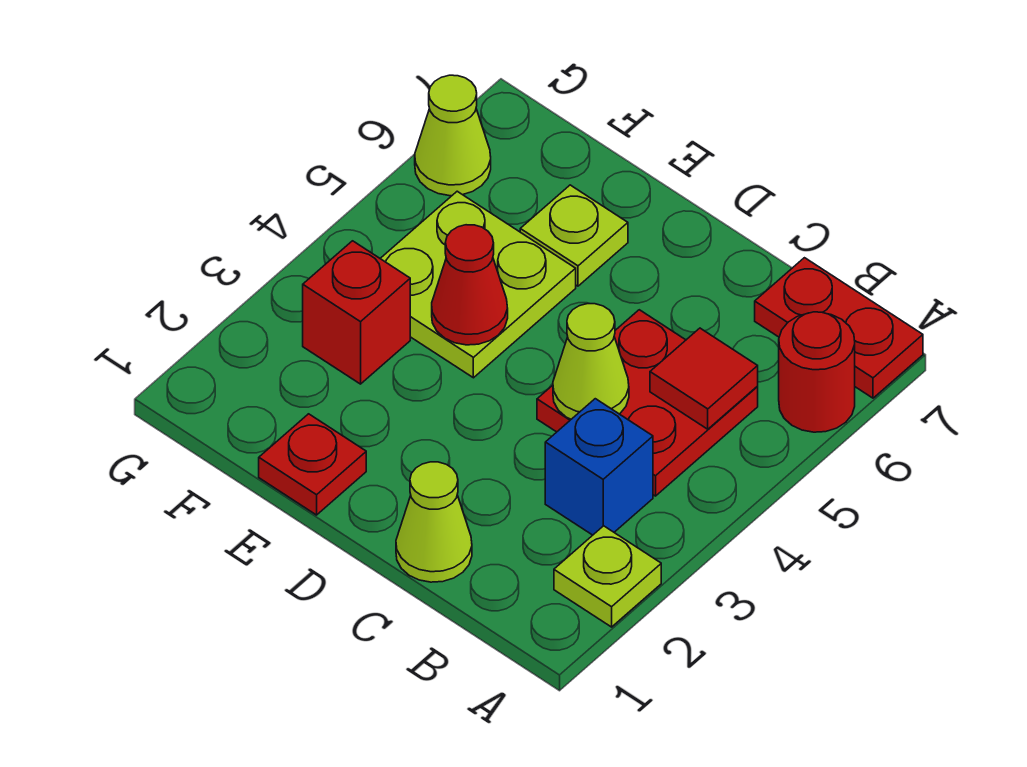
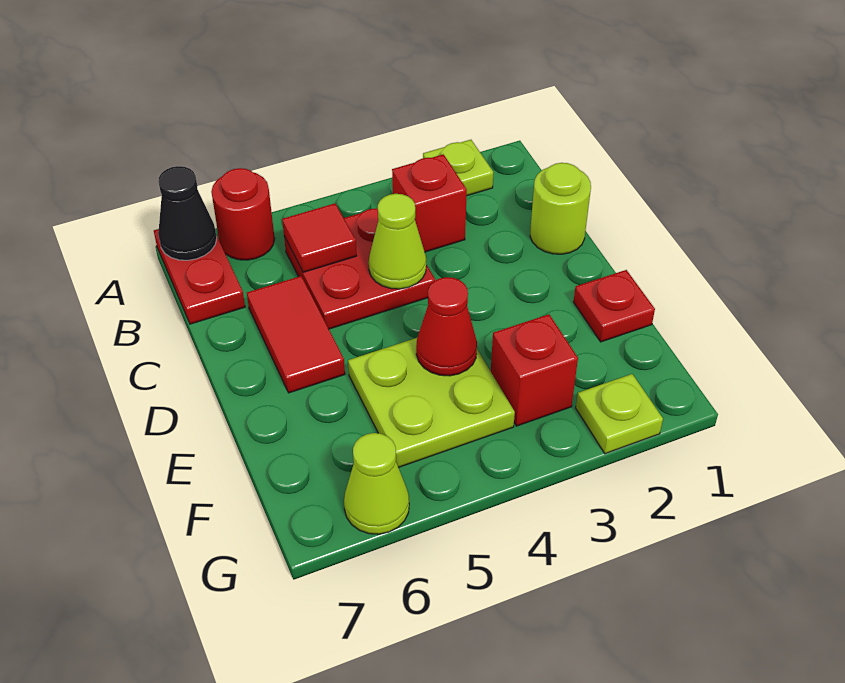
none -> black cone A7 level 2
blue brick B3 level 1 -> red brick B3 level 1
lime cone C1 level 1 -> lime round brick C1 level 1
none -> red tile C6:D6 level 1
lime plate E6 level 1 -> lime plate G2 level 1

